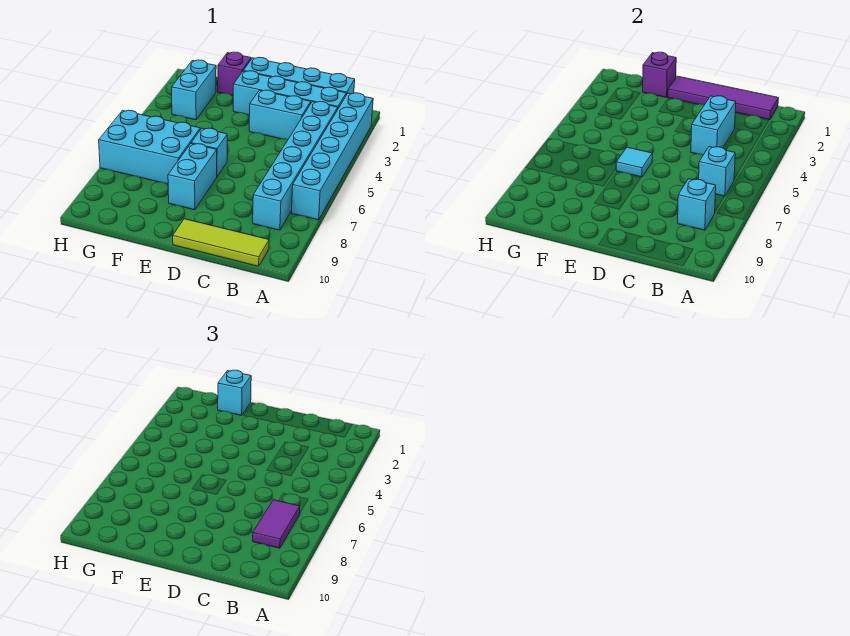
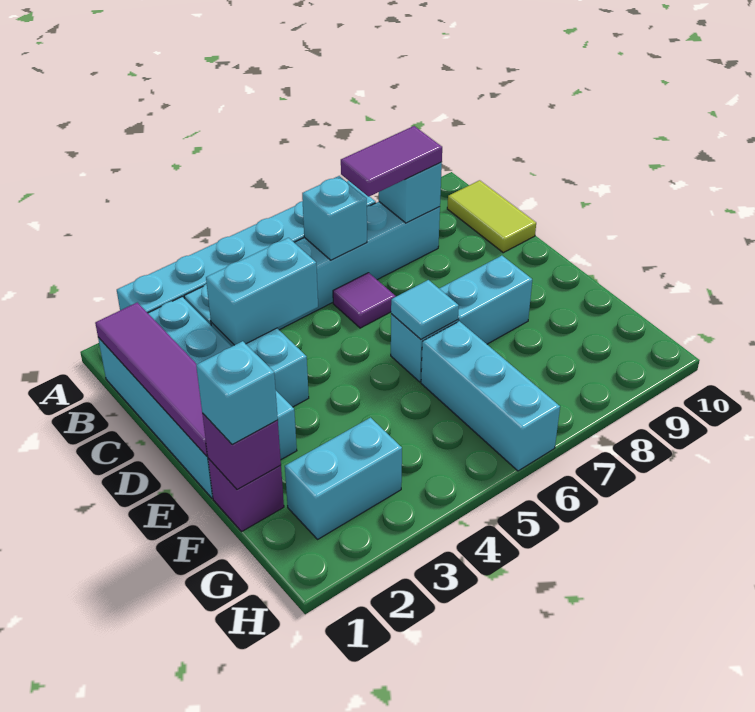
lime tile B10:D10 level 1 -> lime tile B10:C10 level 1
none -> purple tile C6 level 1
cyan brick F6:H7 level 1 -> cyan brick F6:H6 level 1

